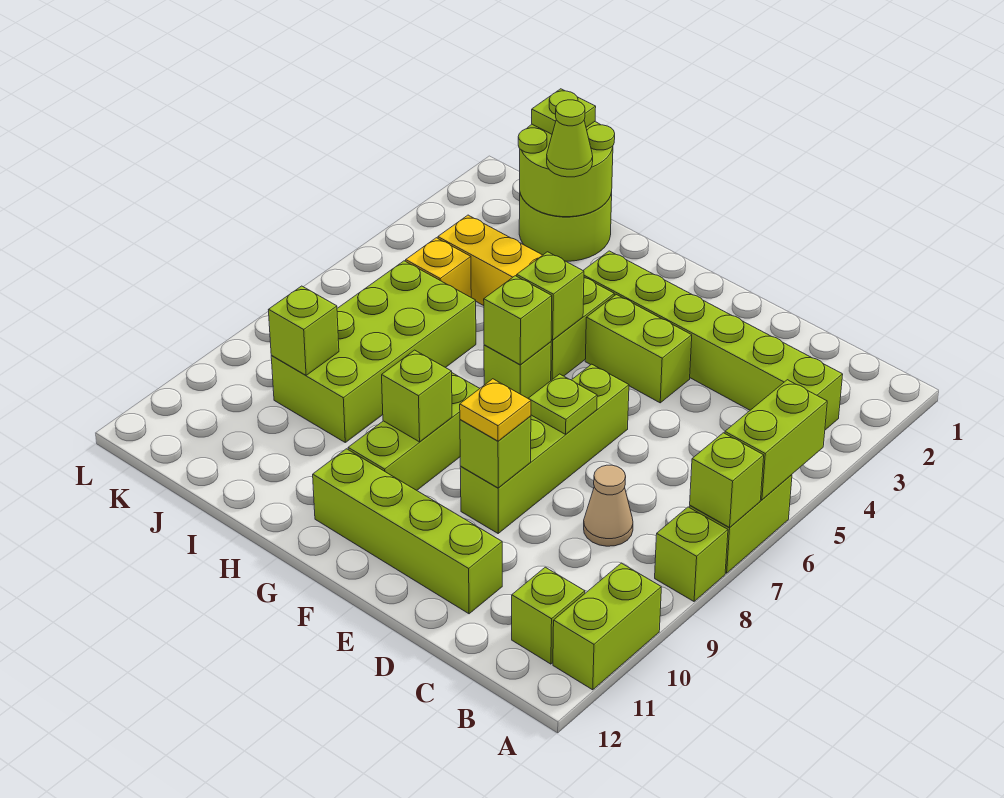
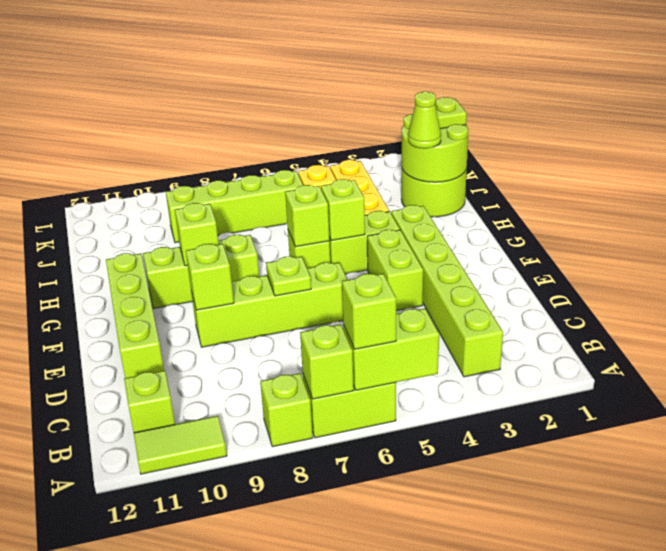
lime brick A10:A11 level 1 -> lime tile A10:A11 level 1
tan cone C8 level 1 -> none
yellow plate E9 level 3 -> none
lime brick I6:J9 level 1 -> lime brick J6:J9 level 1
lime brick J9 level 2 -> lime brick A6 level 3

